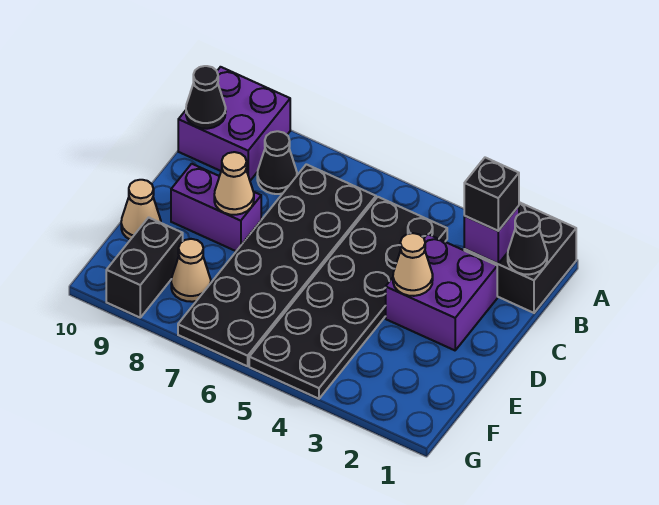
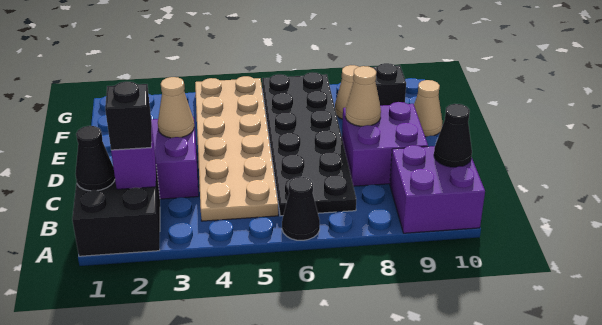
black plate B4:G5 level 1 -> tan plate B4:G5 level 1
black cone B8 level 1 -> black cone A6 level 1
purple brick D8:D9 level 1 -> purple brick C8:D9 level 1
black brick F9:G9 level 1 -> black brick F9 level 1

